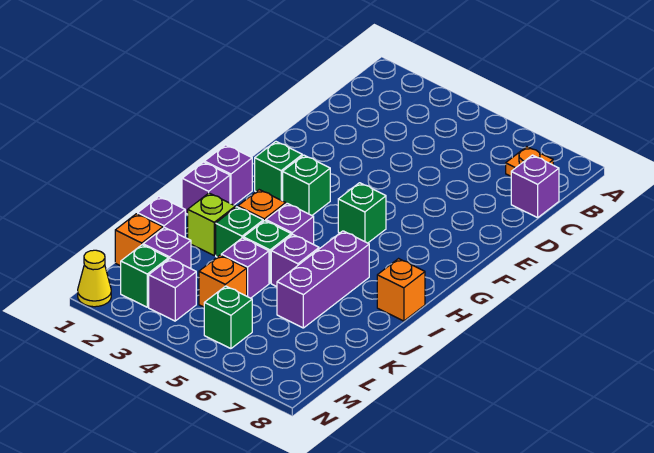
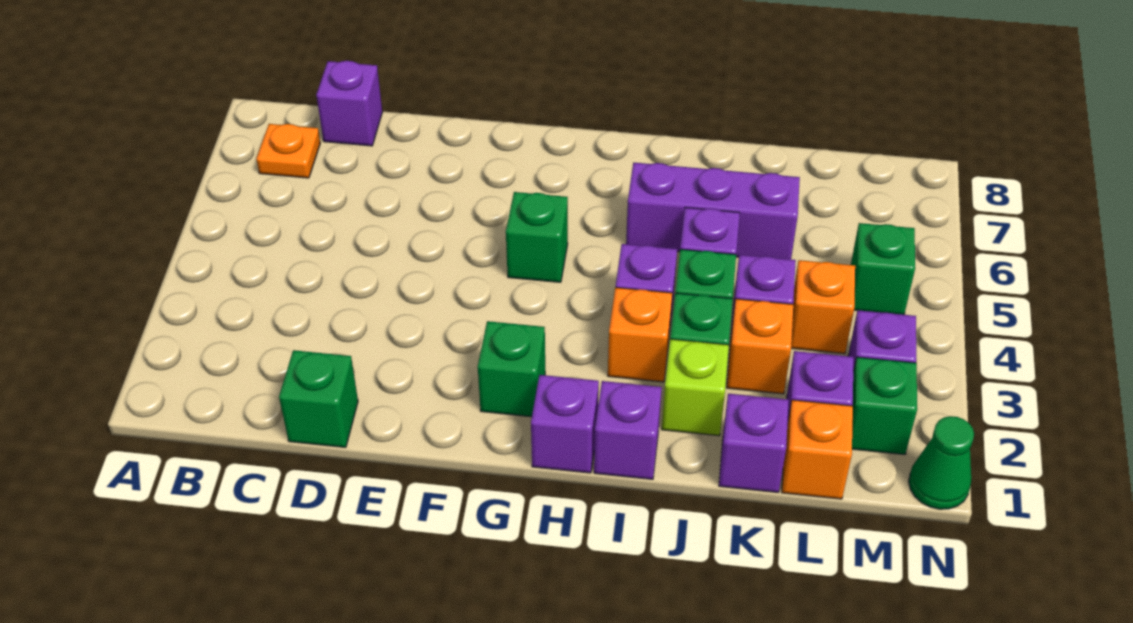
green brick G3 level 1 -> green brick D1 level 1
orange brick I8 level 1 -> orange brick K3 level 1
yellow cone N1 level 1 -> green cone N1 level 1

